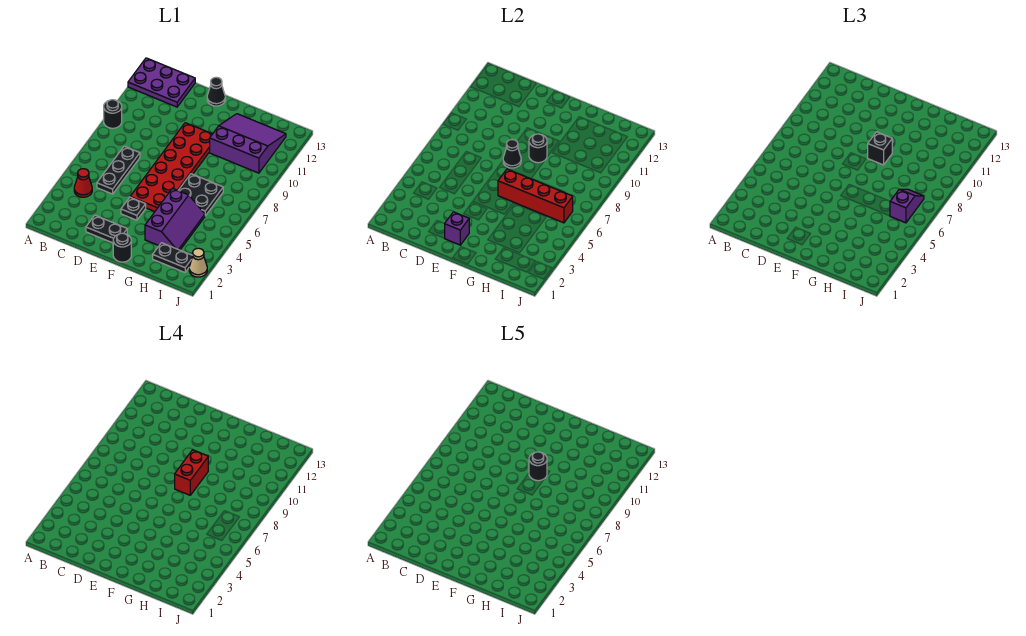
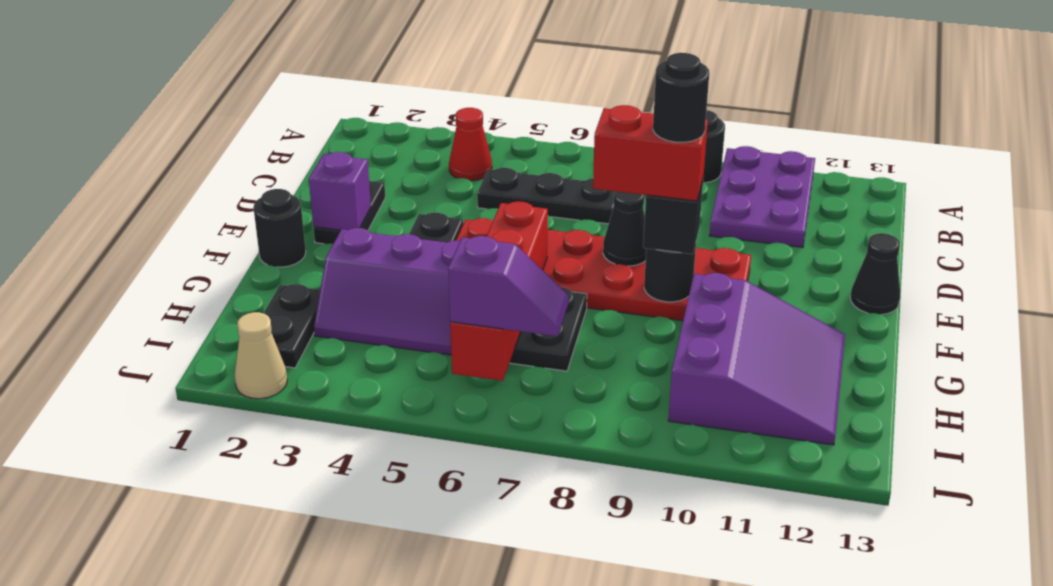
purple plate A12:C13 level 1 -> purple plate A10:C11 level 1

